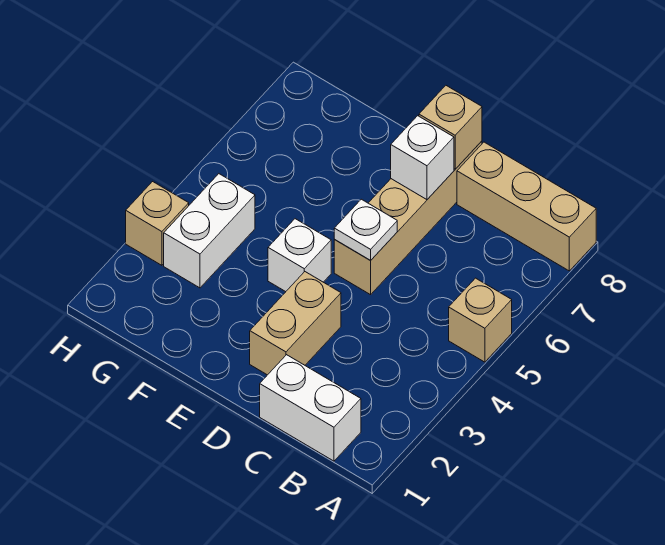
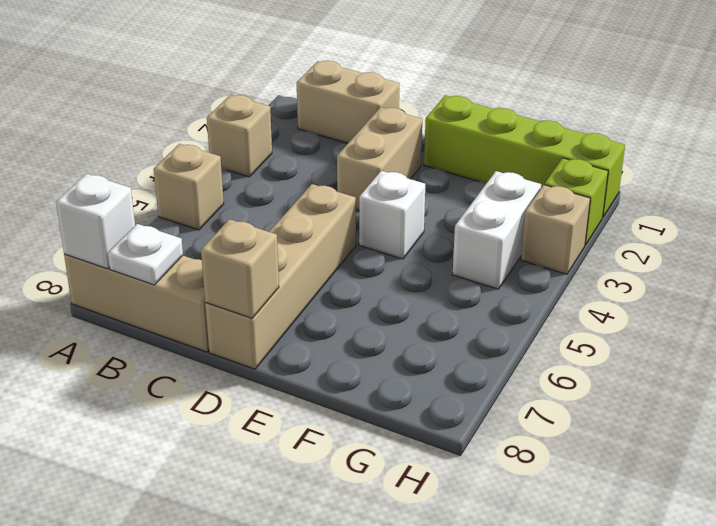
none -> tan brick A3 level 1
white brick B1:C1 level 1 -> tan brick B1:C1 level 1
white plate D5 level 2 -> white plate B8 level 2
white brick D7 level 2 -> white brick A8 level 2
none -> lime brick E1:H1 level 1
none -> lime brick H2 level 1

